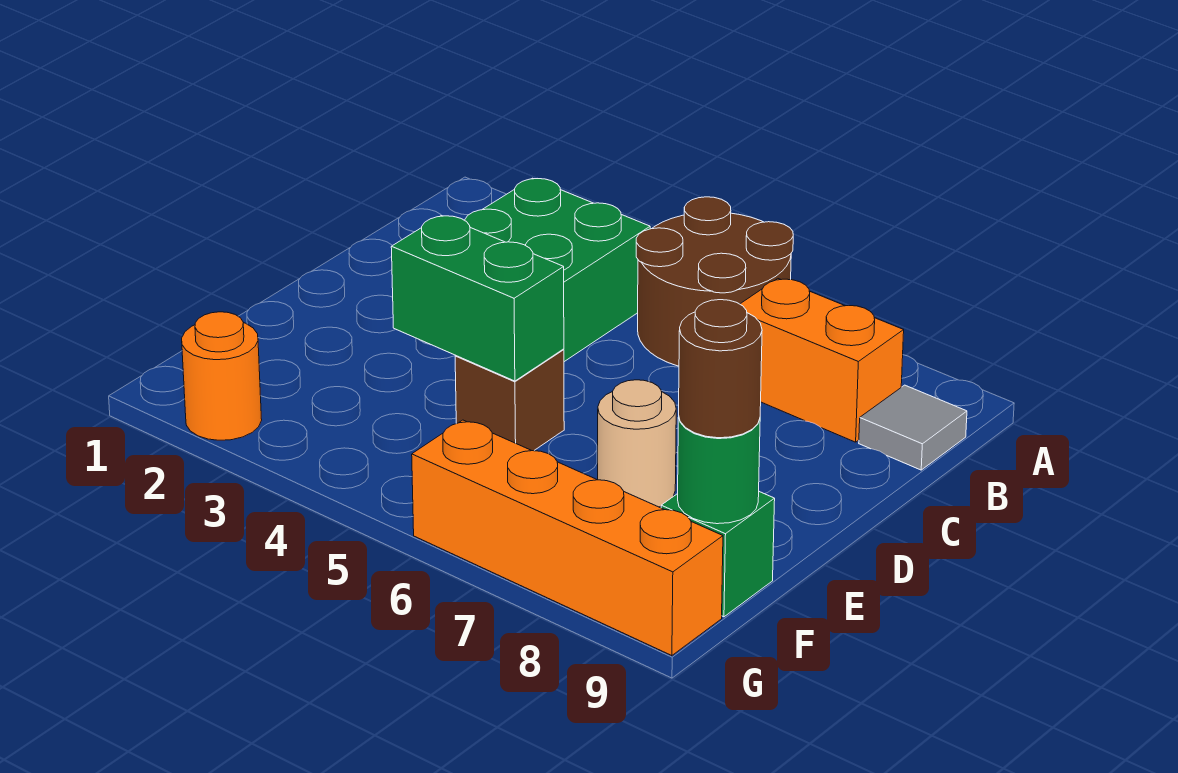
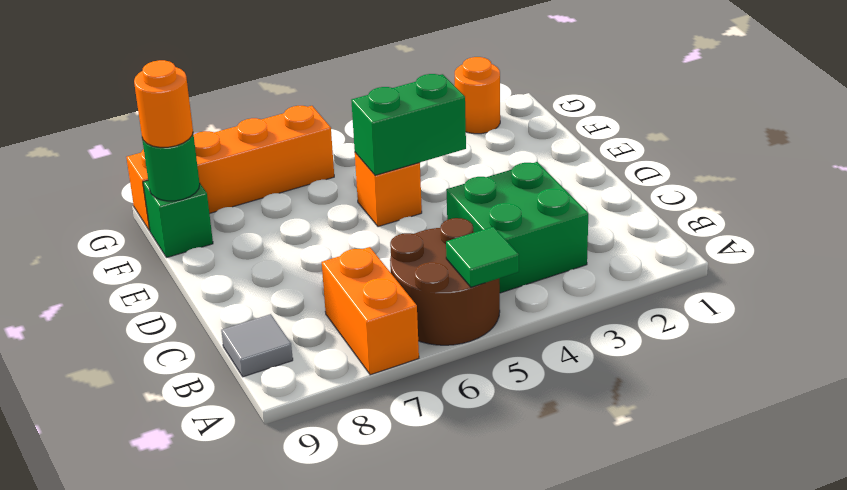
none -> green tile A5 level 2
orange brick B7:B8 level 1 -> orange brick A7:B7 level 1
brown brick E5 level 1 -> orange brick E5 level 1
tan round brick E7 level 1 -> none
brown round brick F9 level 3 -> orange round brick F9 level 3

